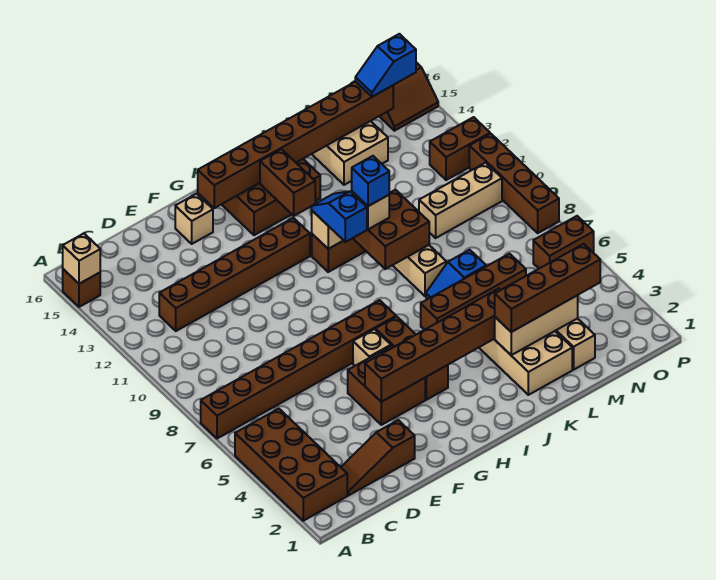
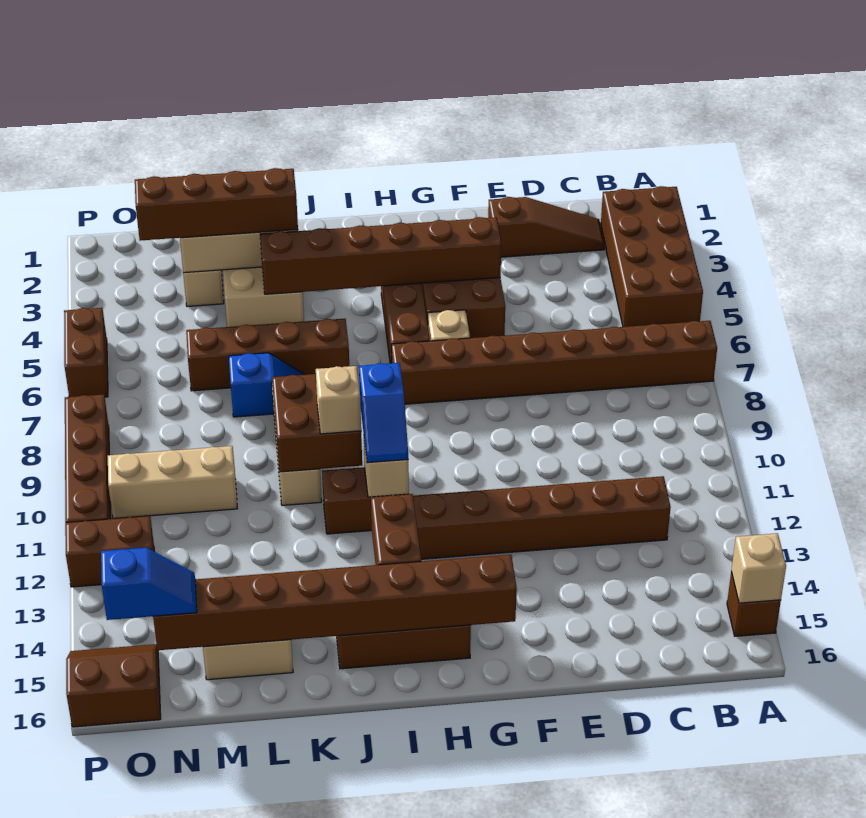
tan brick F15 level 1 -> none
blue brick J10 level 4 -> none
brown brick O6:P6 level 1 -> brown brick P5:P6 level 1

